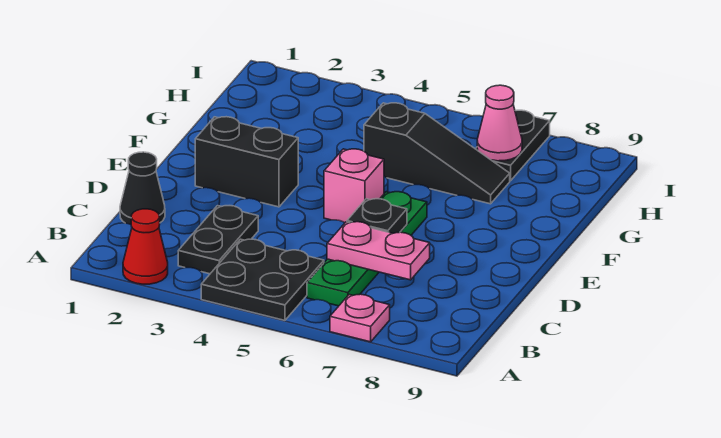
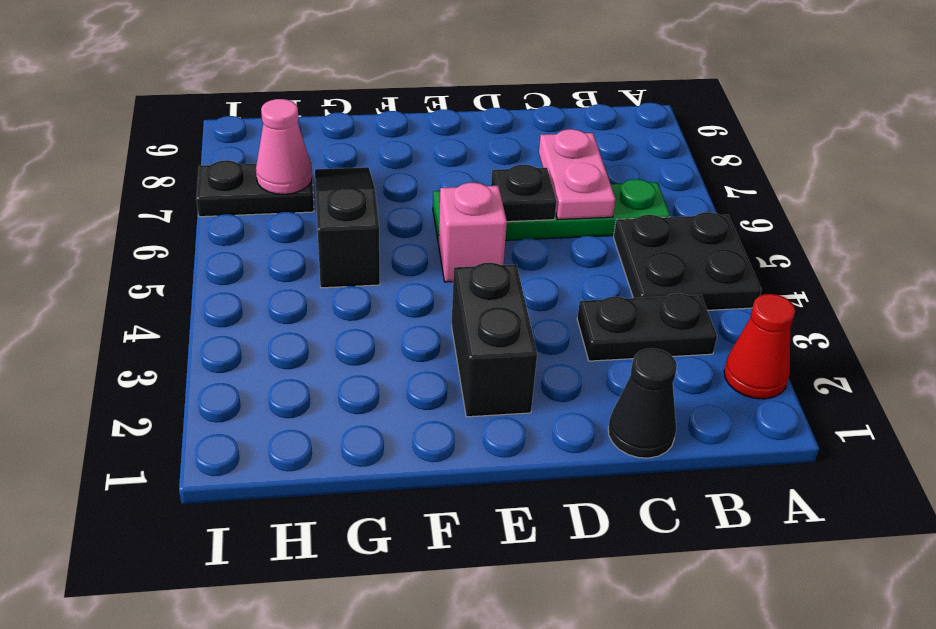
pink plate A7 level 1 -> none

